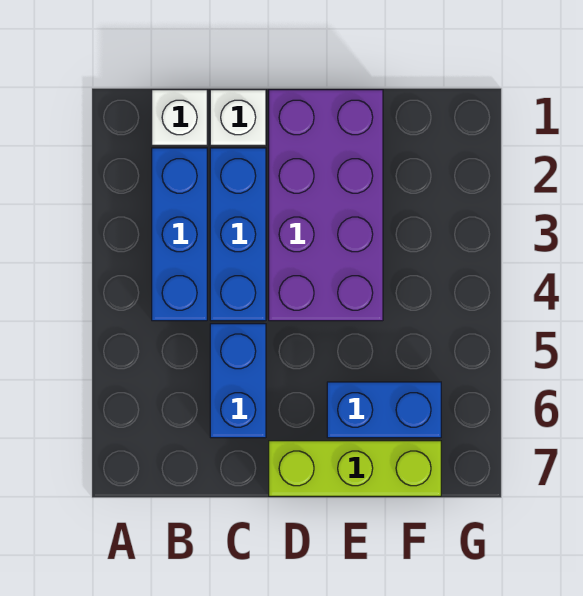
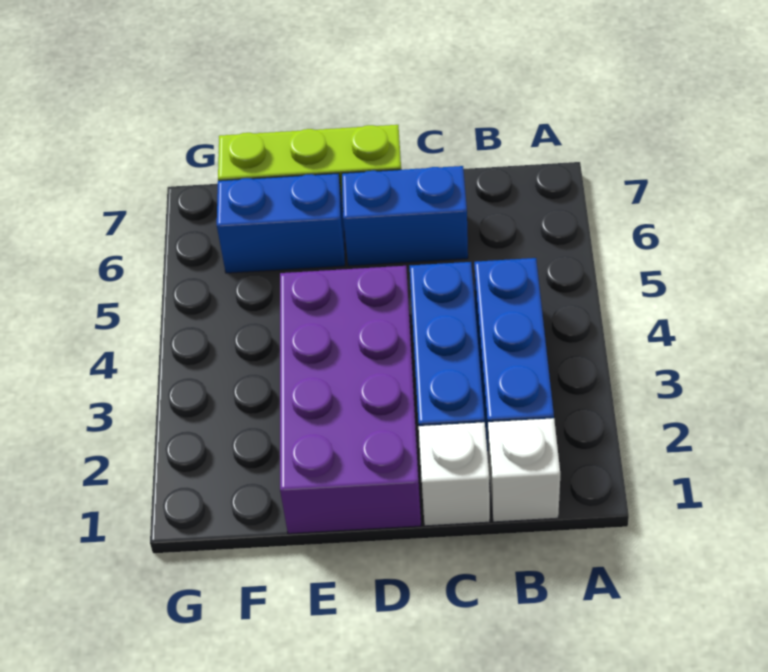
blue brick C5:C6 level 1 -> blue brick C6:D6 level 1

